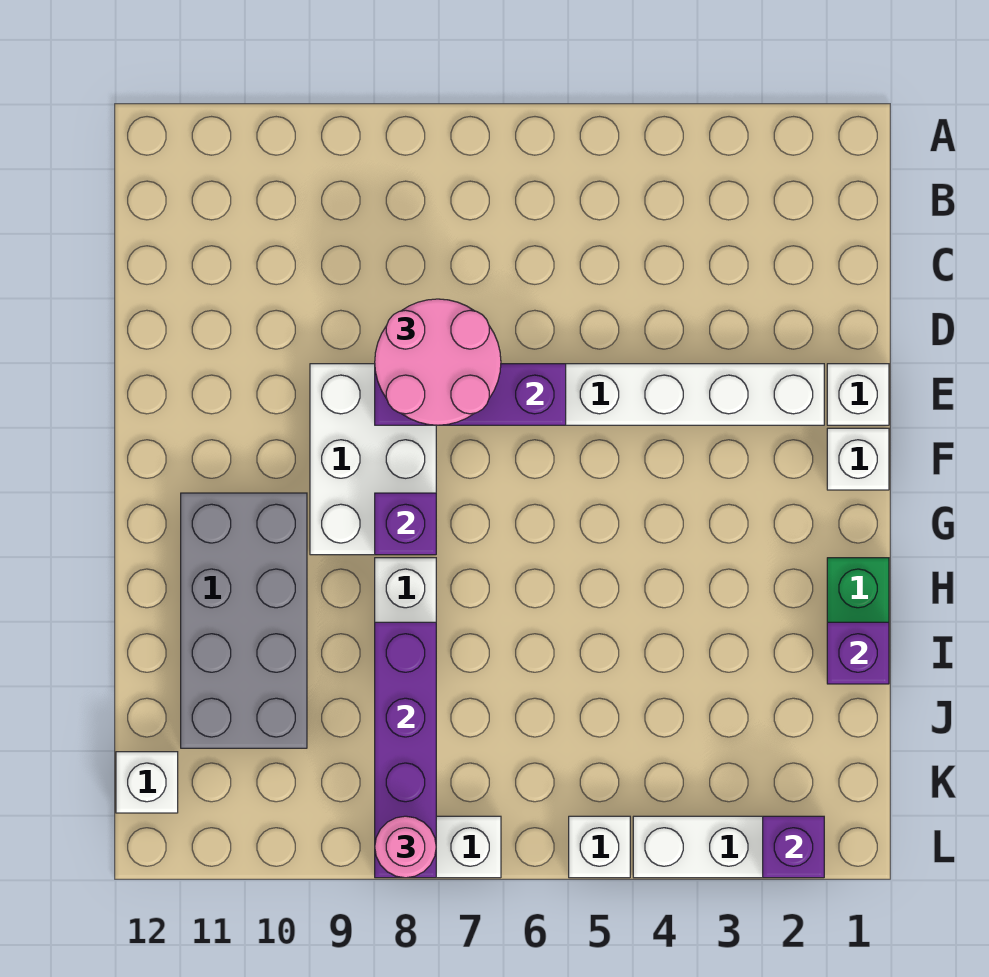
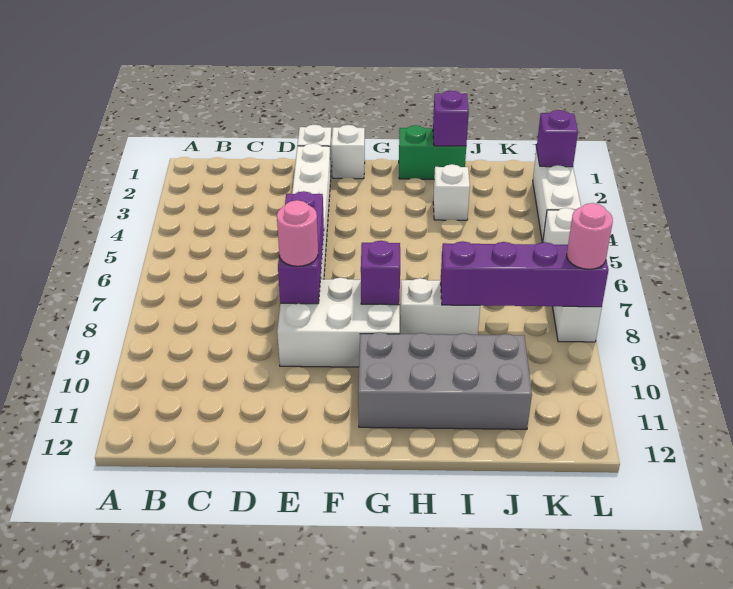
pink round brick D7:E8 level 3 -> pink round brick E8 level 3
white brick K12 level 1 -> white brick I3 level 1

